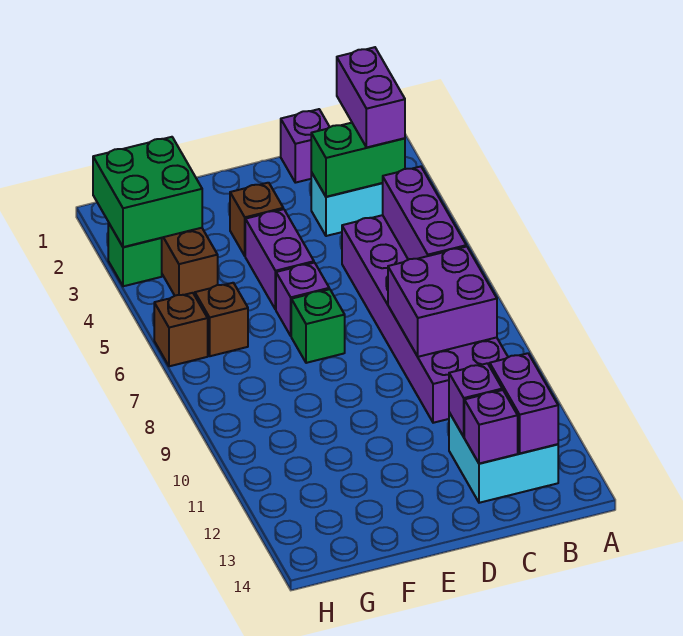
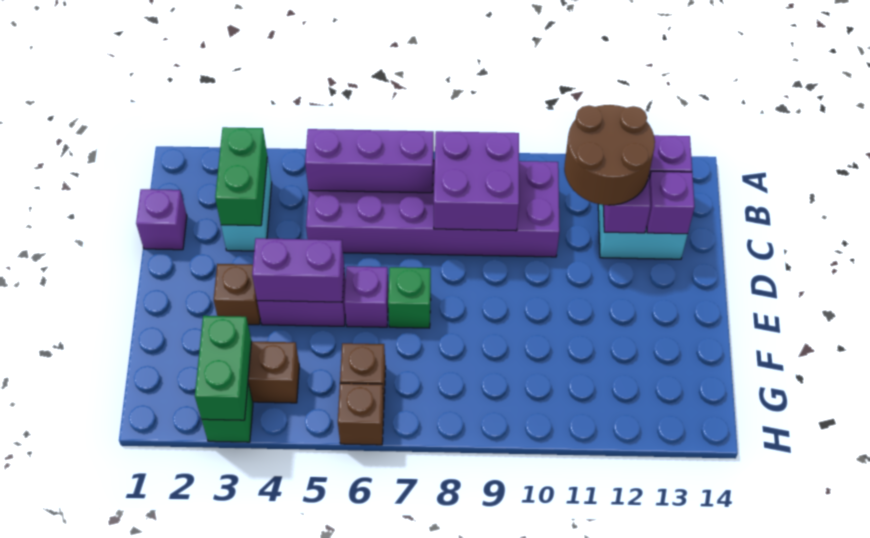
purple brick B2:B3 level 3 -> purple brick E4:E5 level 2
none -> brown round brick B11:C12 level 3
green brick G2:H3 level 2 -> green brick G3:H3 level 2

